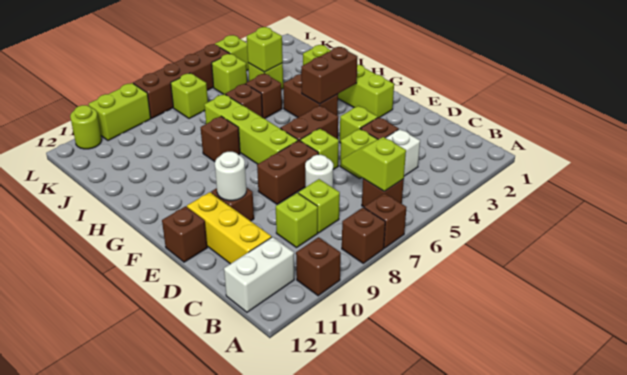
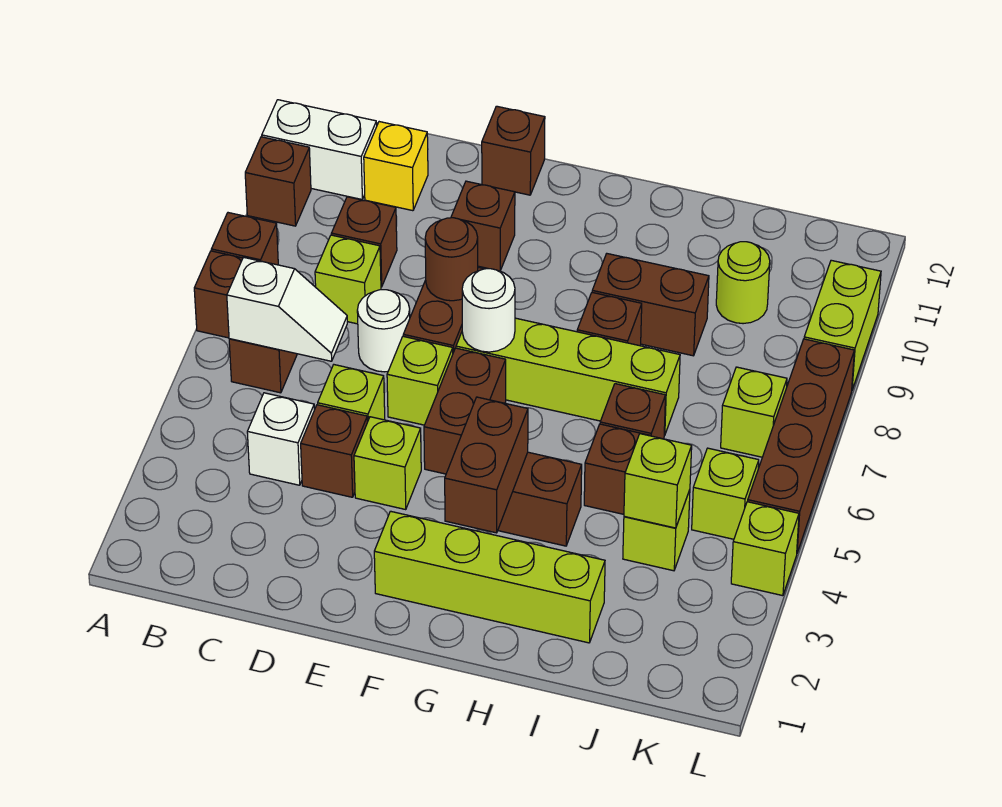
lime slope B6:C6 level 2 top B -> white slope B6:C6 level 2 top B
white brick B11:B12 level 1 -> white brick A11:B11 level 1
lime brick C9 level 1 -> brown brick C9 level 1
yellow brick C11:E11 level 1 -> yellow brick C11 level 1
none -> brown round brick E8 level 2
white round brick E10 level 2 -> white round brick F7 level 2
none -> brown brick H9:I9 level 1
lime round brick L11 level 1 -> lime round brick J10 level 1

